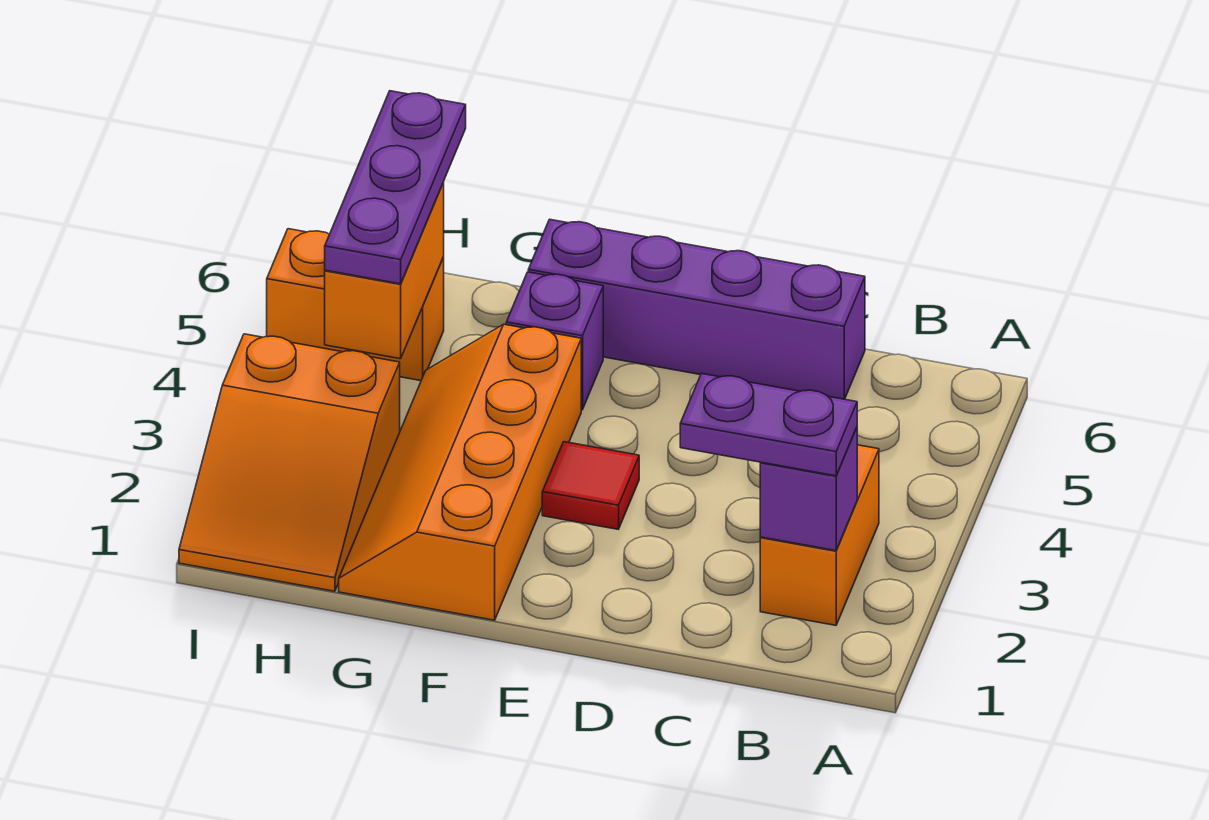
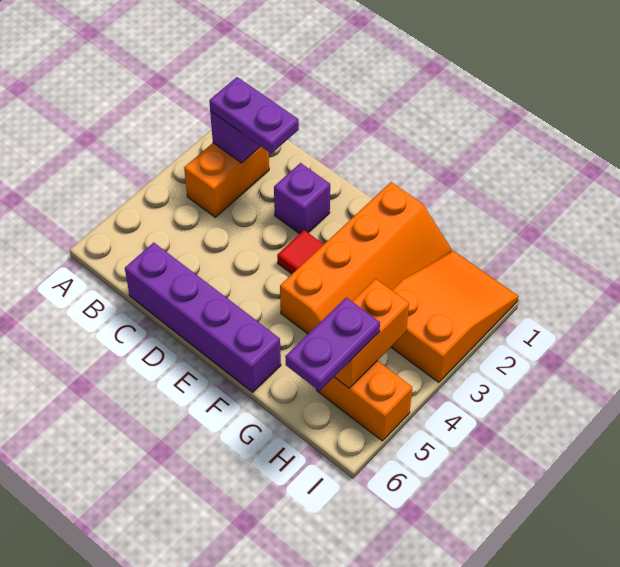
purple brick F5 level 1 -> purple brick D2 level 1
purple plate H4:H6 level 3 -> purple plate H5:H6 level 3

